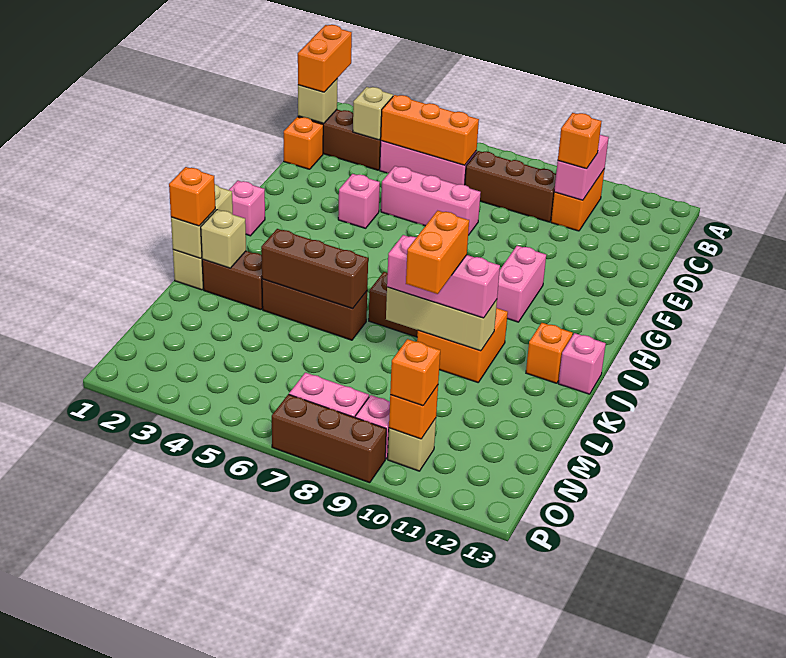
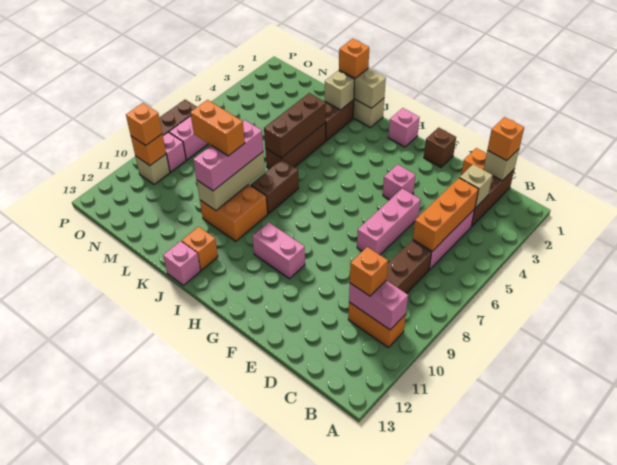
orange brick B1:C1 level 3 -> orange brick C1 level 3
none -> brown brick F1 level 1

